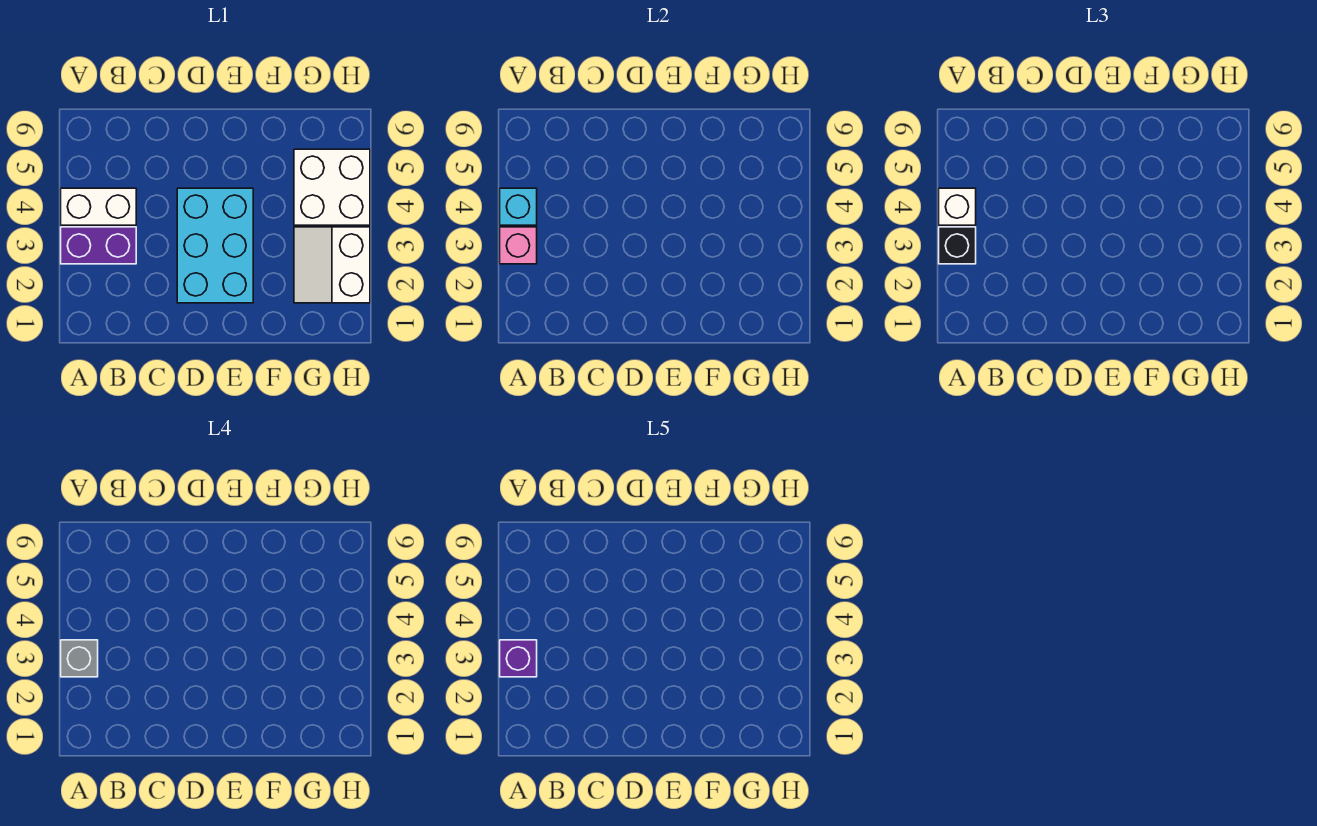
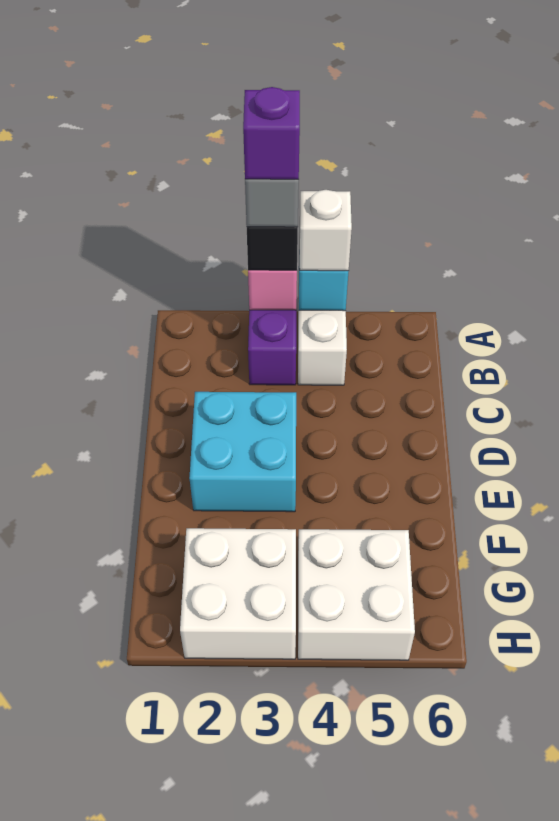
cyan brick D2:E4 level 1 -> cyan brick D2:E3 level 1
white slope G2:H3 level 1 top H -> white brick G2:H3 level 1

